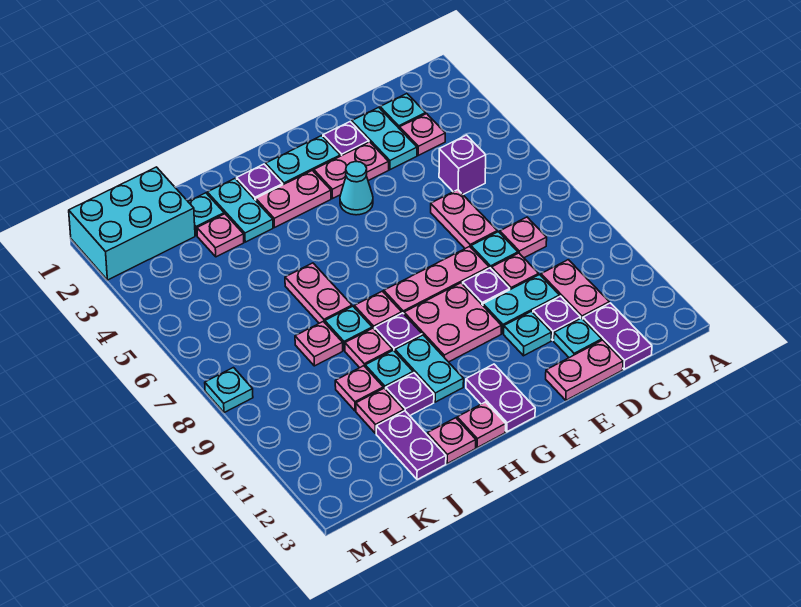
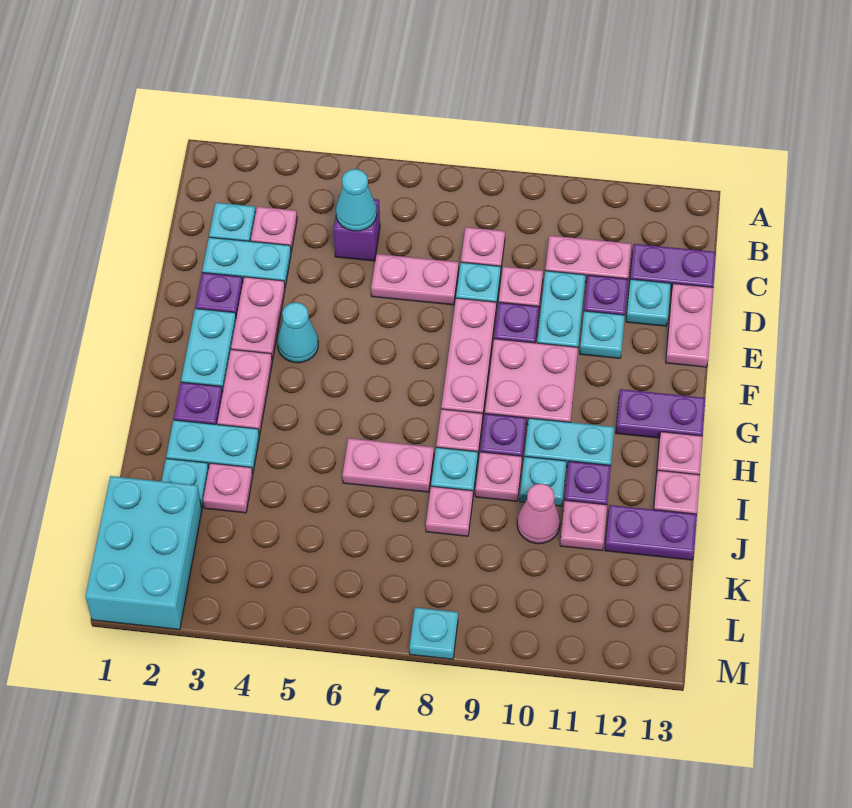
none -> cyan cone C5 level 2
pink plate J10 level 1 -> pink cone J10 level 1

